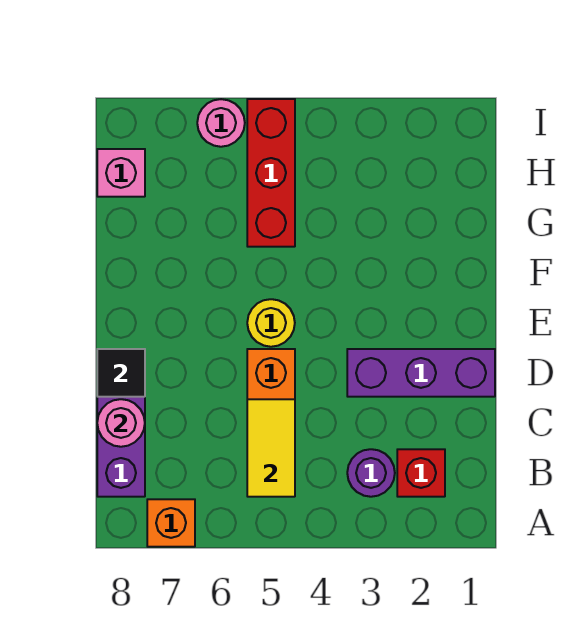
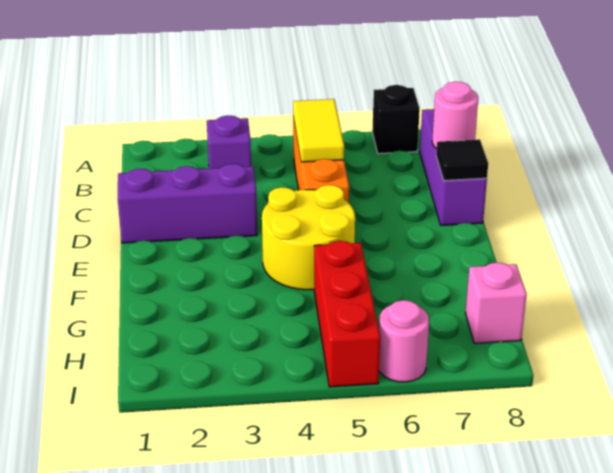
orange brick A7 level 1 -> black brick A7 level 1
red brick B2 level 1 -> none
purple round brick B3 level 1 -> purple brick B3 level 1
yellow round brick E5 level 1 -> yellow round brick E4:F5 level 1

